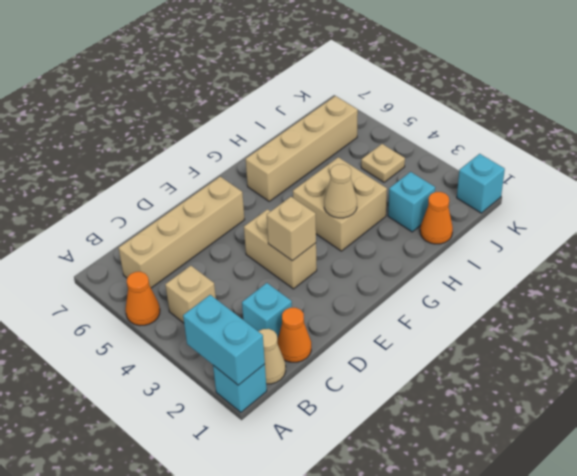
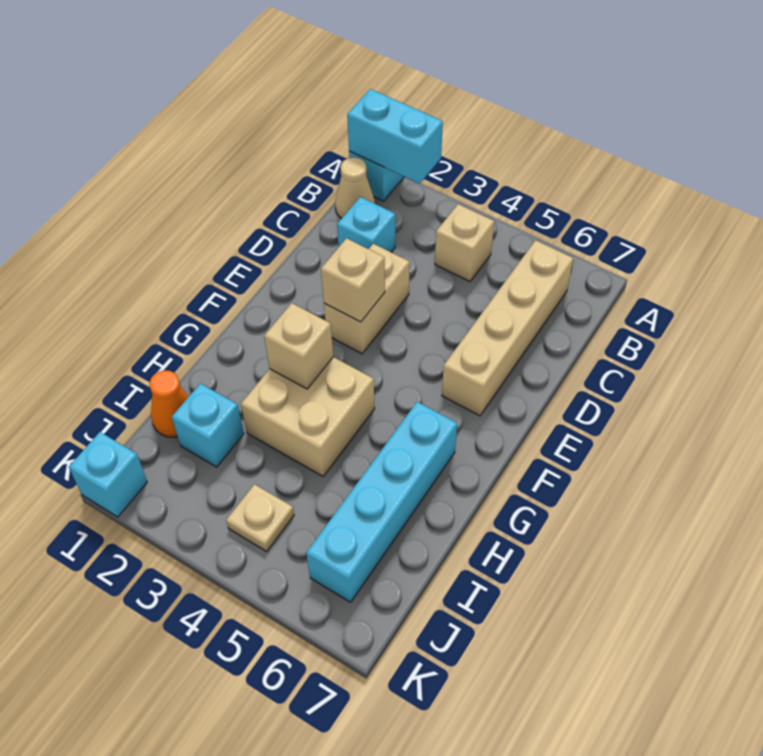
orange cone A5 level 1 -> none
orange cone C1 level 1 -> none
tan brick E3:E4 level 1 -> tan brick D3:E3 level 1
tan cone G3 level 2 -> tan brick G3 level 2
tan brick G6:J6 level 1 -> cyan brick G6:J6 level 1

